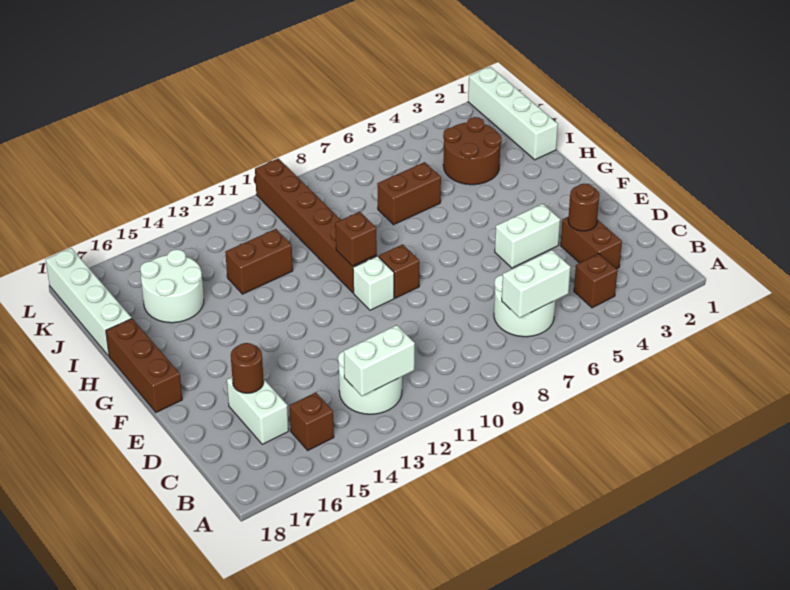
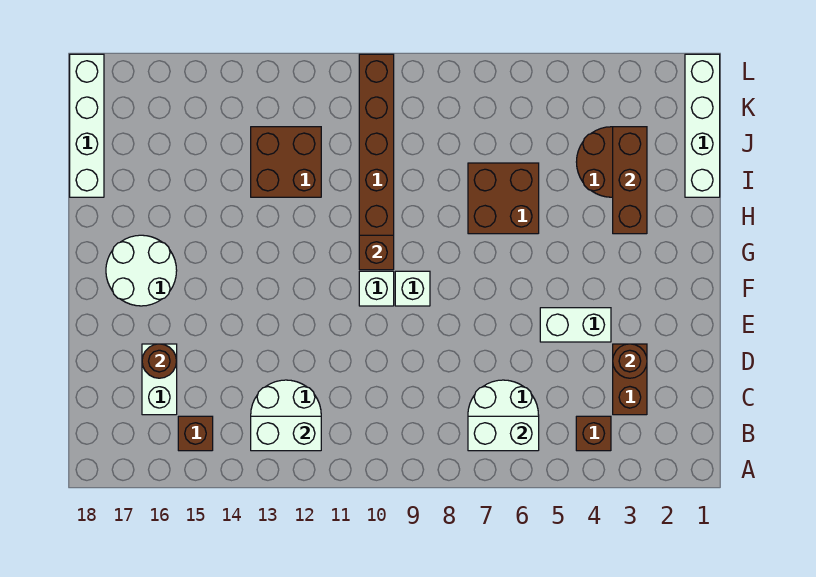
brown brick F9 level 1 -> white brick F9 level 1
brown brick F18:H18 level 1 -> brown brick H3:J3 level 2
brown brick I6:I7 level 1 -> brown brick H6:I7 level 1
brown brick I12:I13 level 1 -> brown brick I12:J13 level 1
white round brick I15:J16 level 1 -> white round brick F16:G17 level 1

